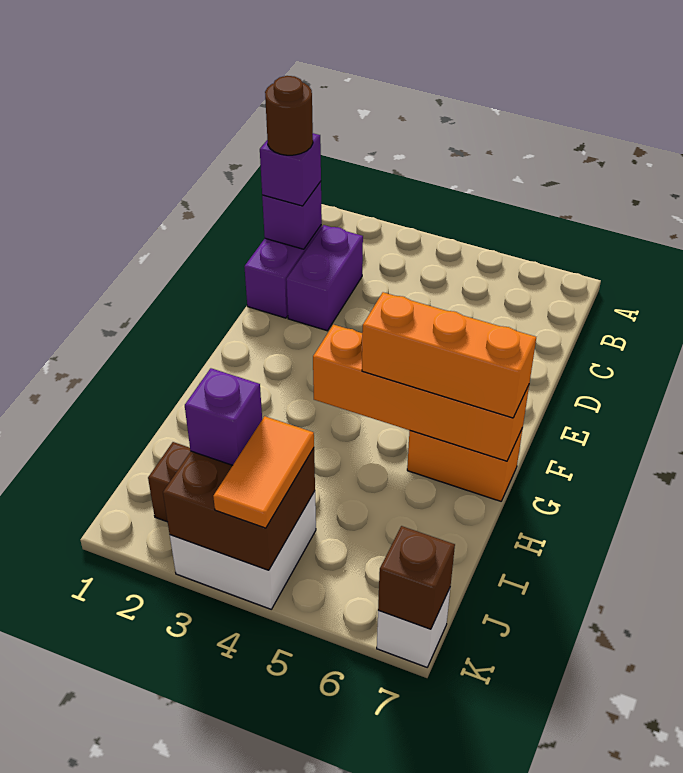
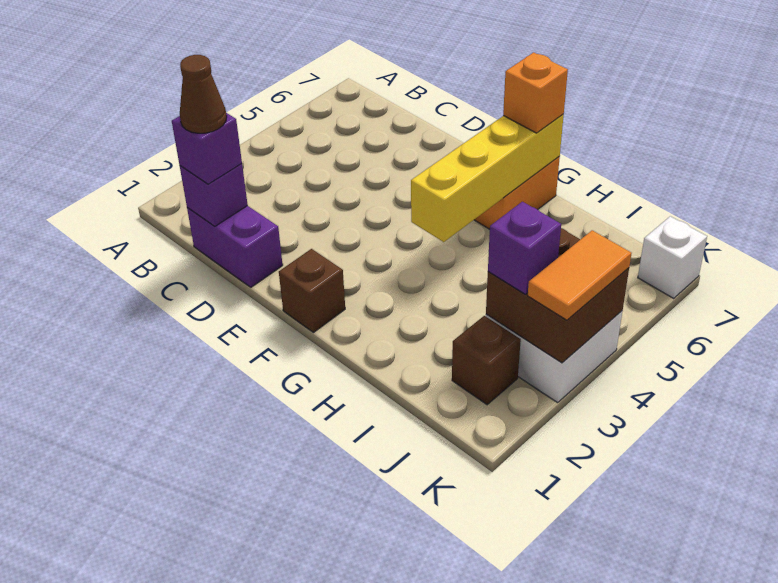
brown round brick C1 level 4 -> brown cone C1 level 4
purple brick C2:D2 level 1 -> none
orange brick G4:G7 level 2 -> yellow brick G4:G7 level 2
orange brick G5:G7 level 3 -> orange brick G7 level 3
orange tile J4:K4 level 3 -> orange tile K3:K4 level 3
brown brick K7 level 2 -> brown brick F1 level 1

